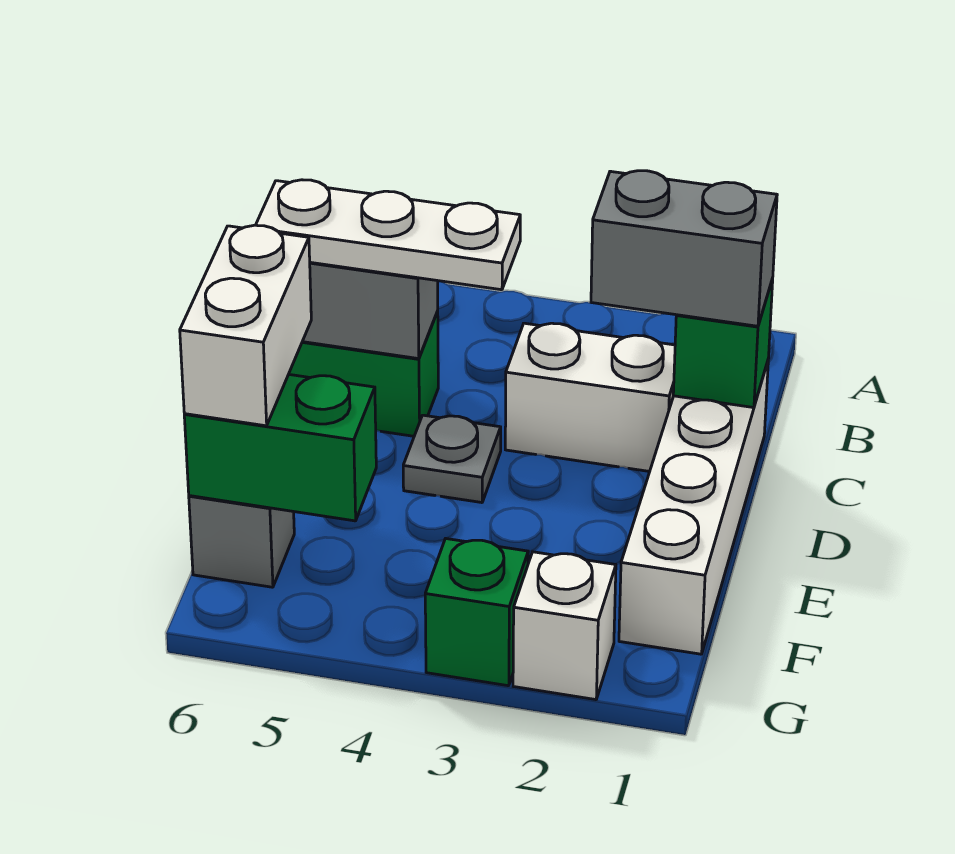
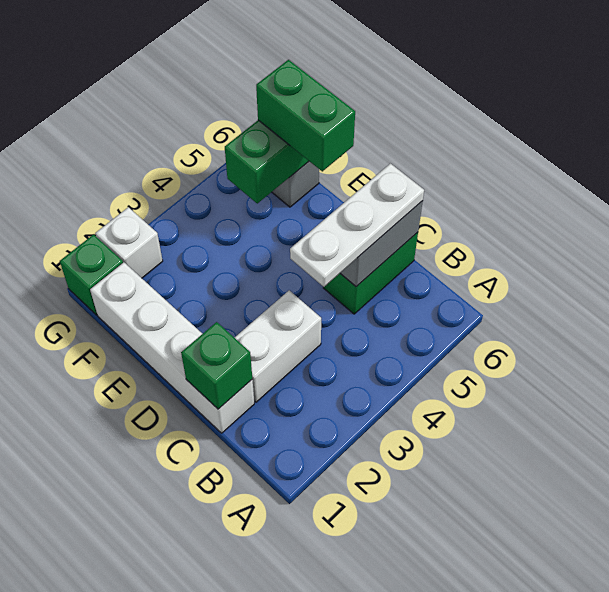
grey brick C1:C2 level 3 -> none
grey plate D4 level 1 -> none
white brick E6:F6 level 3 -> green brick E6:F6 level 3
green brick G3 level 1 -> green brick G1 level 1

